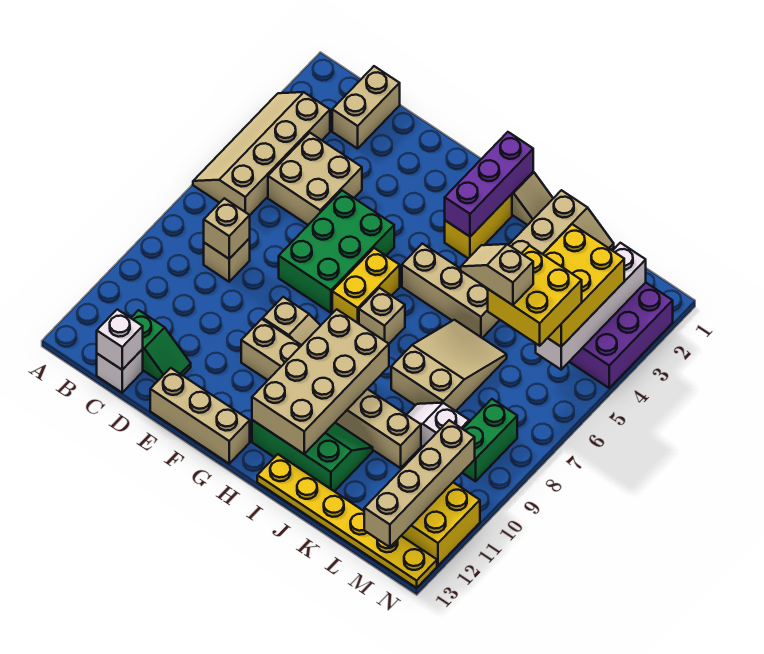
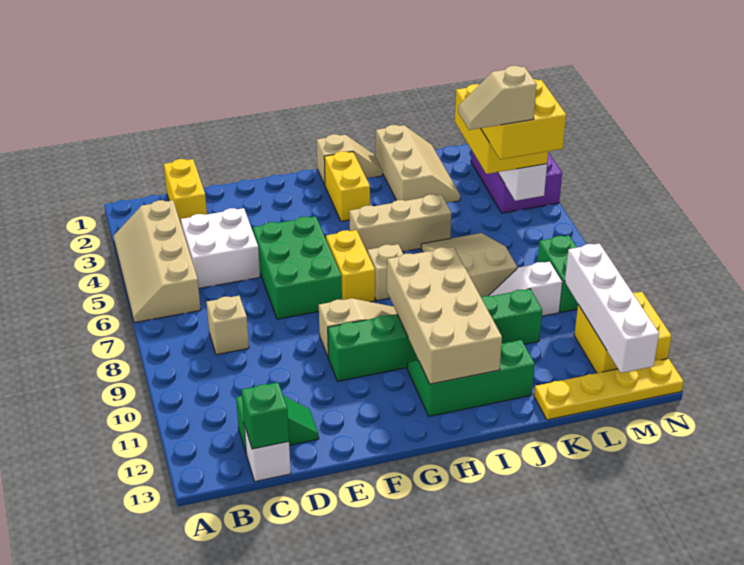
tan brick C1:C2 level 1 -> yellow brick C1:C2 level 1
tan brick C4:D5 level 1 -> white brick C4:D5 level 1
tan brick C8 level 2 -> none
white brick C13 level 2 -> green brick C13 level 2
tan brick E13:G13 level 1 -> none
tan brick F10:K10 level 1 -> green brick F10:K10 level 1
purple brick H1:H3 level 2 -> none
yellow plate I13:N13 level 1 -> yellow plate K13:N13 level 1
tan brick M10:M13 level 2 -> white brick M10:M13 level 2

